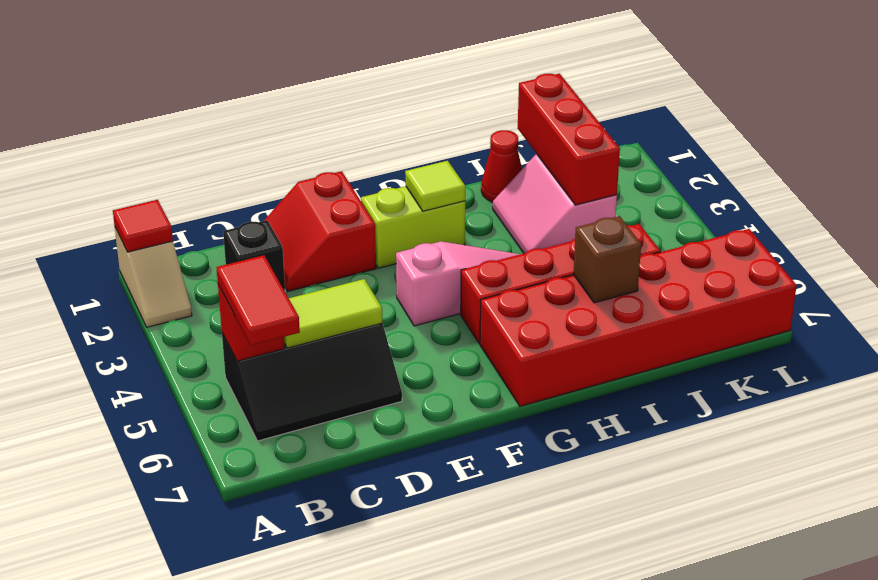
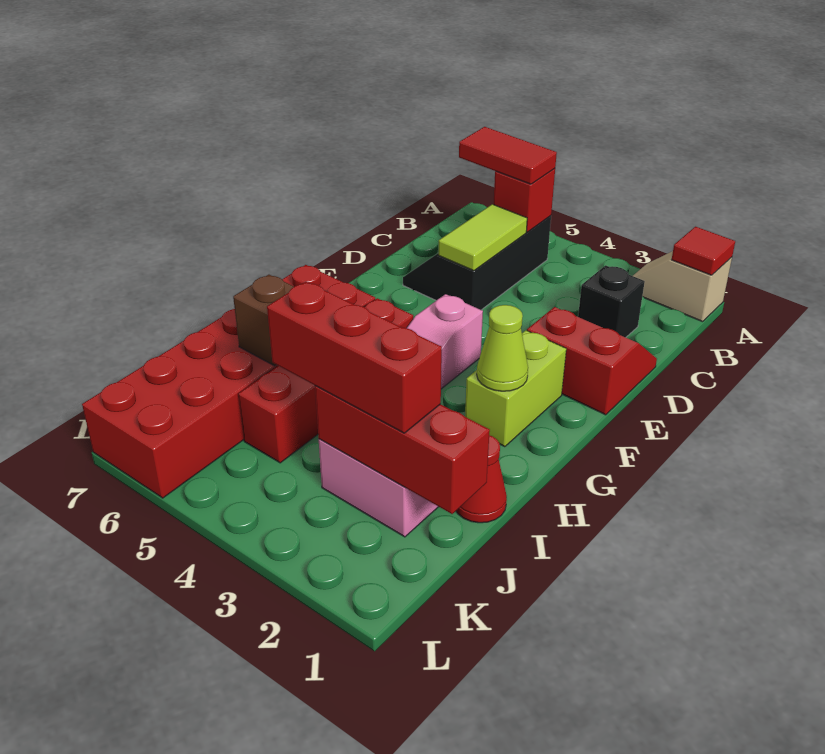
lime tile G2 level 2 -> lime cone G2 level 2
none -> red brick J2:J4 level 3

